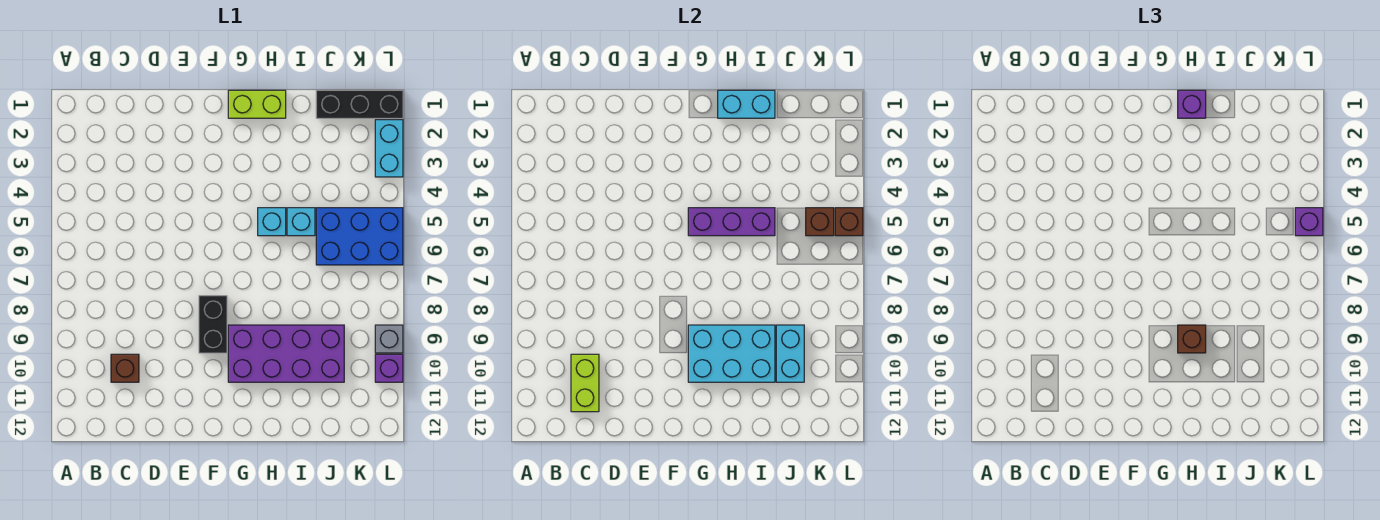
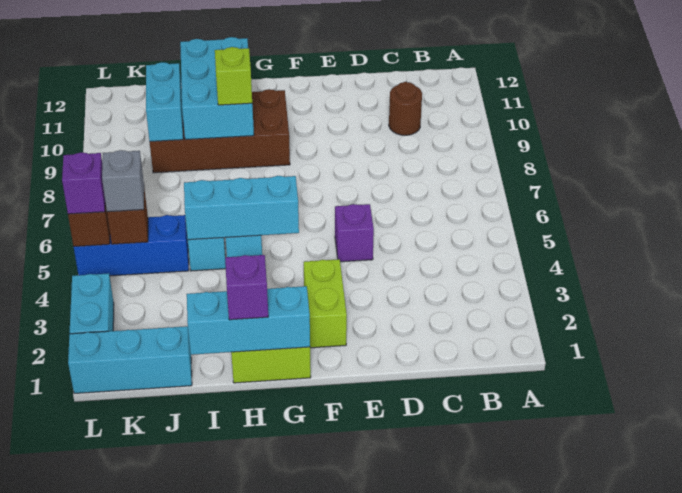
brown brick C10 level 1 -> brown round brick C10 level 1
lime brick C10:C11 level 2 -> lime brick F2:F3 level 1
black brick F8:F9 level 1 -> none
purple brick G5:I5 level 2 -> cyan brick G5:I5 level 2
purple brick G9:J10 level 1 -> brown brick G9:J10 level 1
cyan brick G9:I10 level 2 -> cyan brick H9:I11 level 2
cyan brick H1:I1 level 2 -> cyan brick G1:I1 level 2
brown brick H9 level 3 -> lime brick H9 level 3
black brick J1:L1 level 1 -> cyan brick J1:L1 level 1
blue brick J5:L6 level 1 -> blue brick J5:L5 level 1
grey brick L9 level 1 -> grey brick K5 level 3
purple brick L10 level 1 -> purple brick E5 level 1

